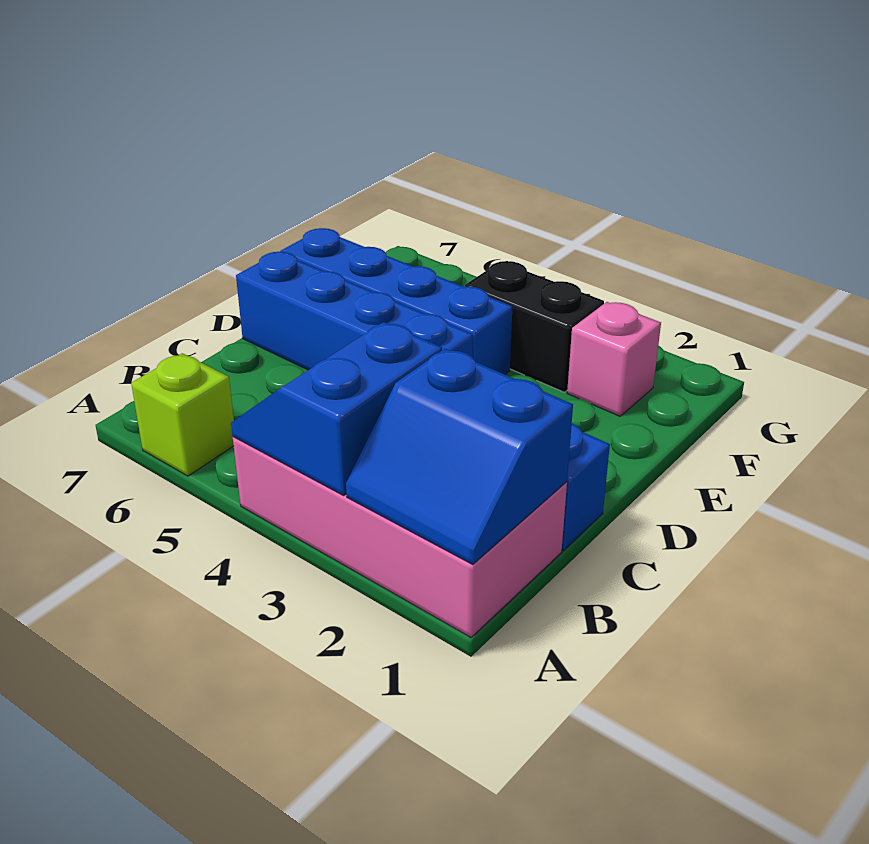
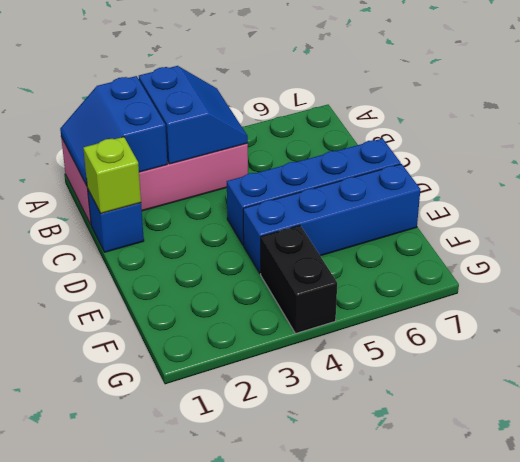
blue slope A1:B2 level 2 top B -> blue slope A1:B2 level 2 top 2
lime brick A6 level 1 -> lime brick C1 level 2
pink brick F2 level 1 -> none
black brick F3:F4 level 1 -> black brick F4:G4 level 1

